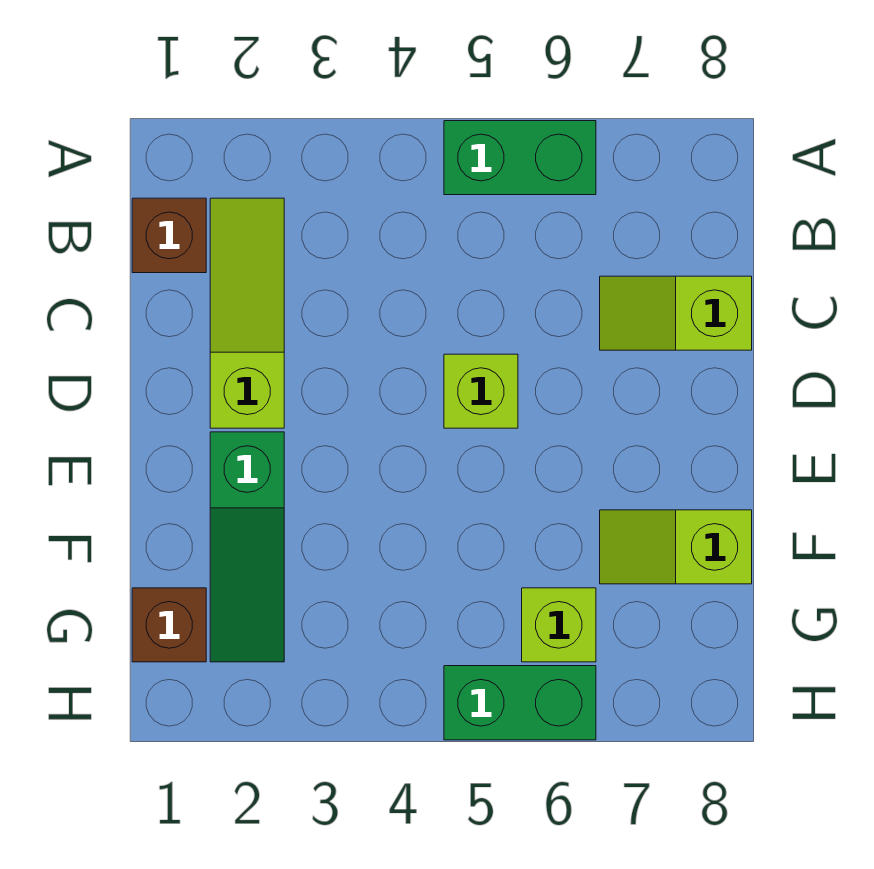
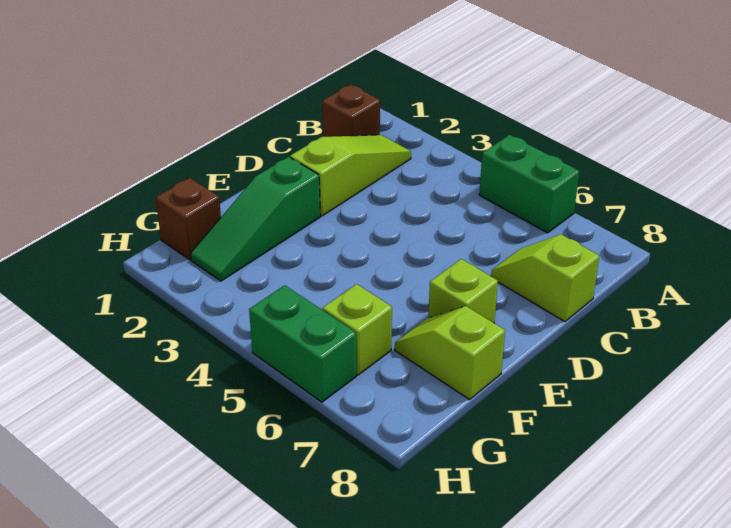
lime brick D5 level 1 -> lime brick E7 level 1

